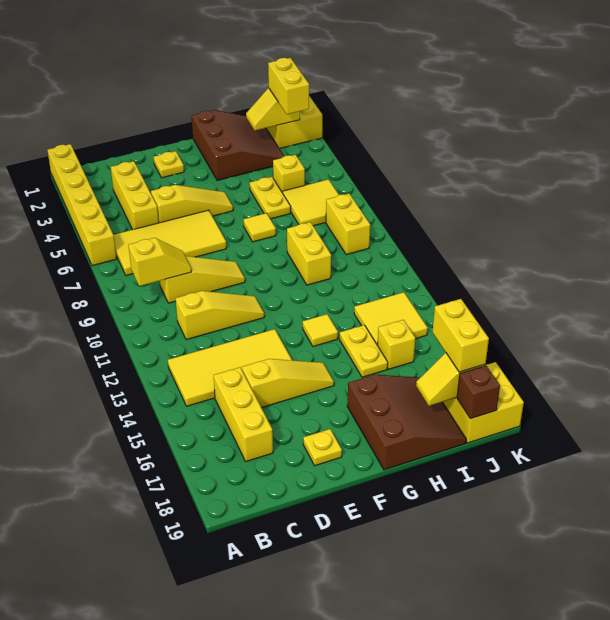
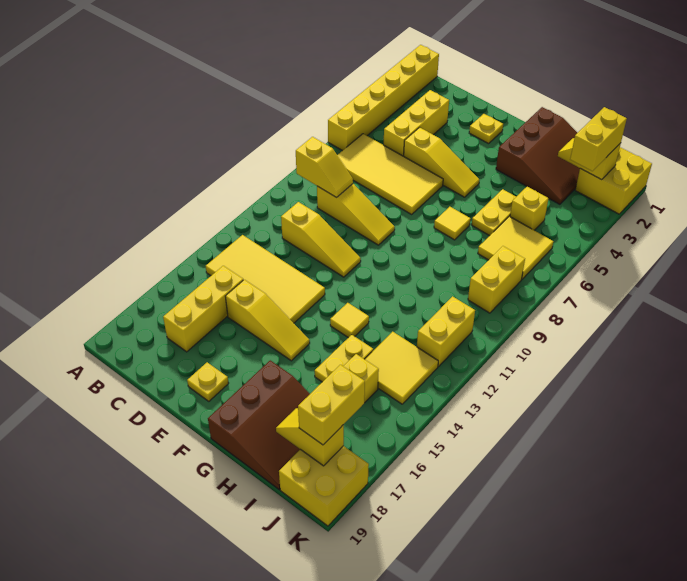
yellow brick H9:H10 level 1 -> yellow brick J11:J12 level 1
brown brick J19 level 2 -> none

